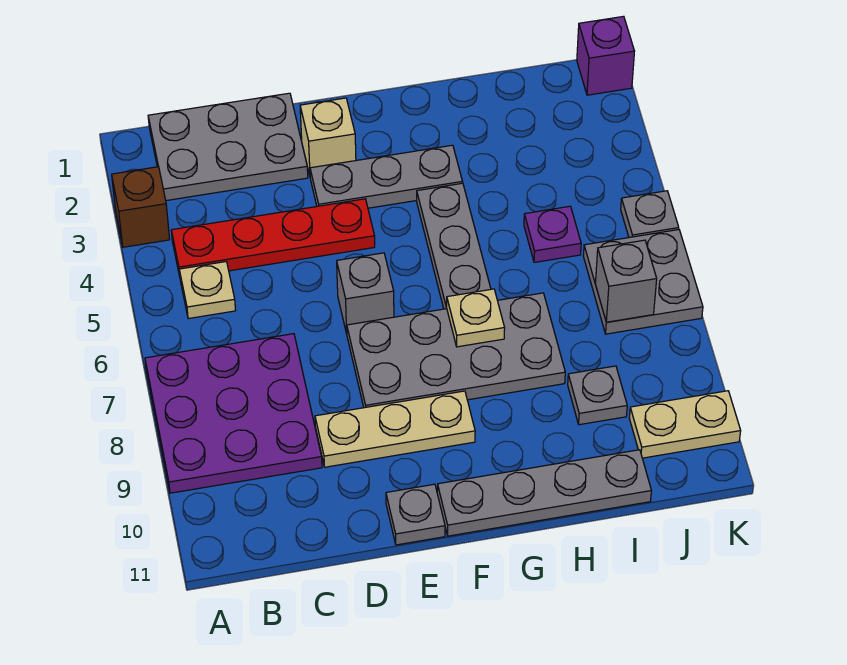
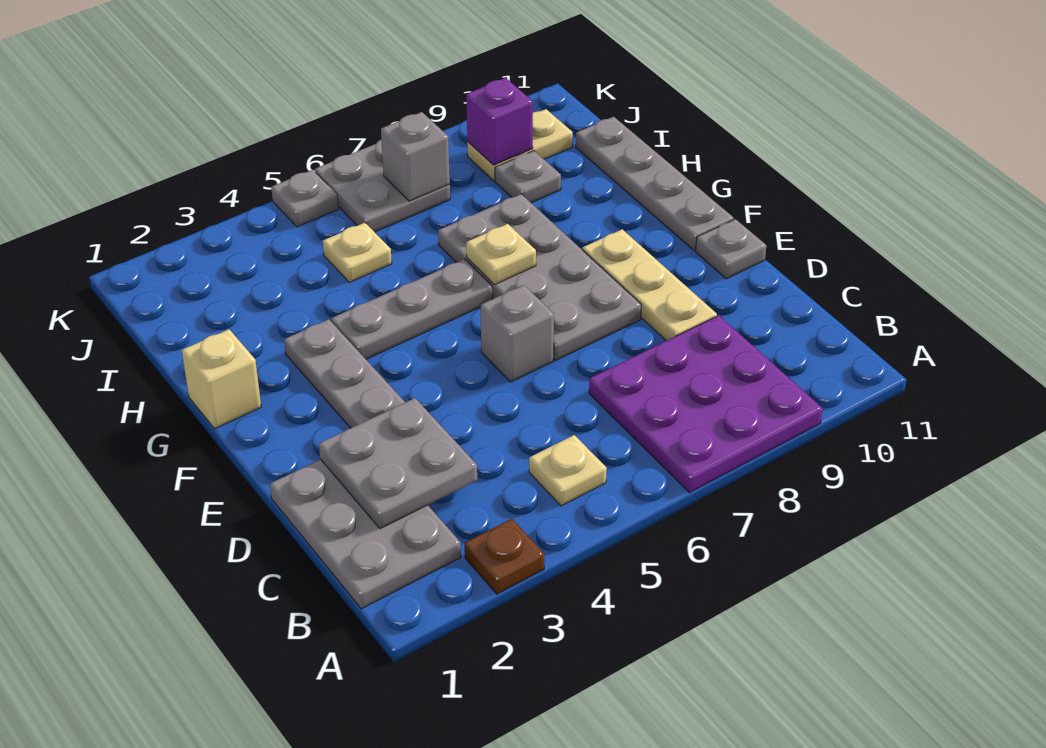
brown brick A3 level 1 -> brown plate A3 level 1
red plate B4:E4 level 1 -> none
none -> grey plate C2:D3 level 2
tan brick E2 level 1 -> tan brick G1 level 1
purple plate I5 level 1 -> tan plate I5 level 1
tan plate J10:K10 level 1 -> tan plate J9:J10 level 1
purple brick K1 level 1 -> purple brick J9 level 2

